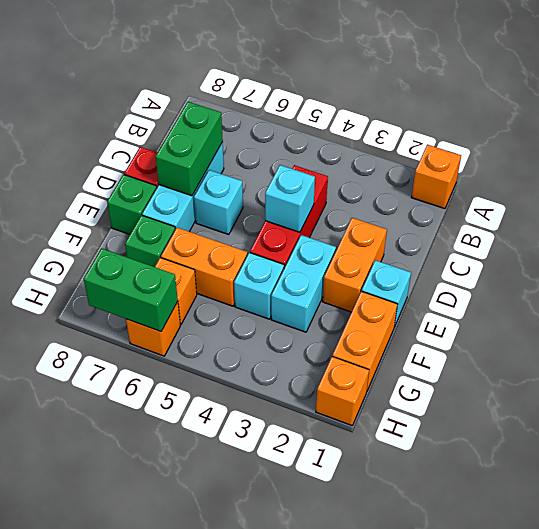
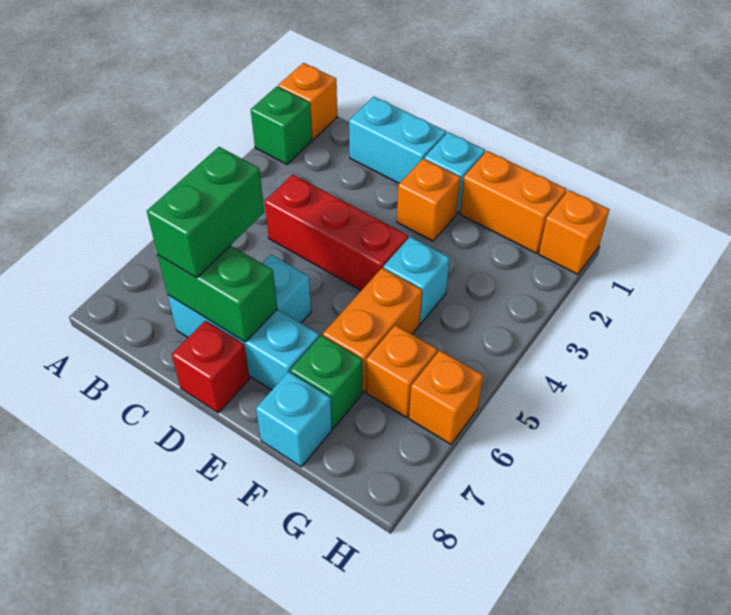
orange brick D2:E2 level 1 -> orange brick E2 level 1
cyan brick D4 level 2 -> cyan brick F8 level 1
cyan brick E3:F3 level 1 -> cyan brick C1:D1 level 1
green brick E8 level 1 -> green brick A2 level 1
green brick H6:H7 level 2 -> green brick C6:C7 level 3

